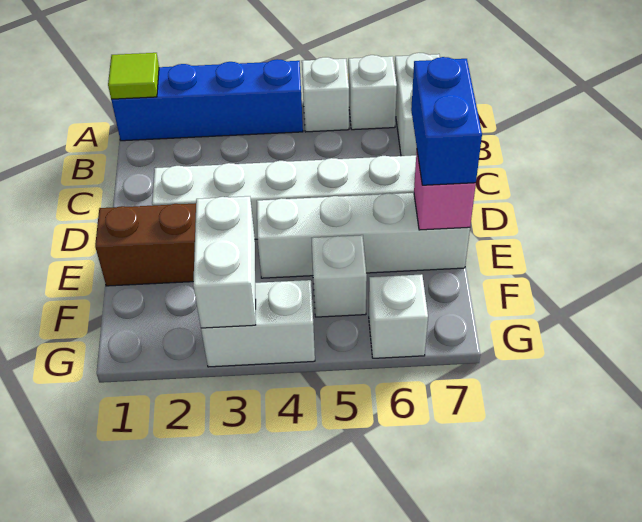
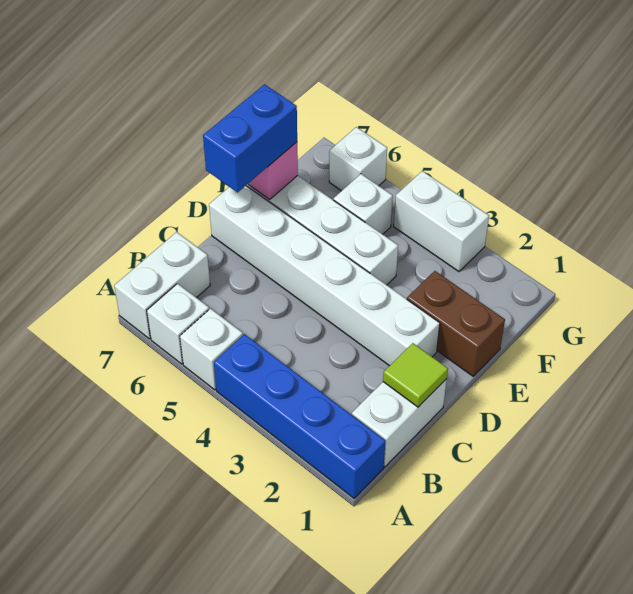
lime tile A1 level 2 -> lime tile C1 level 2
white brick F3:G3 level 2 -> white brick B1:C1 level 1

